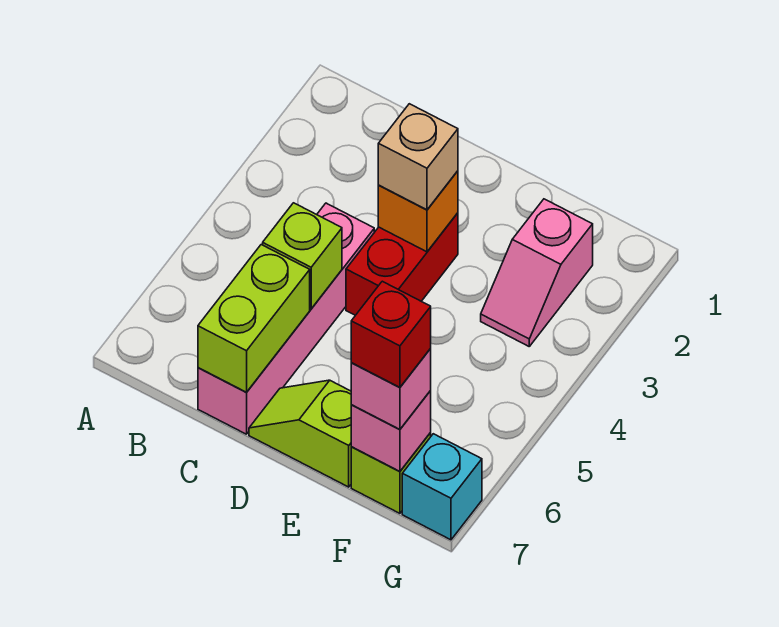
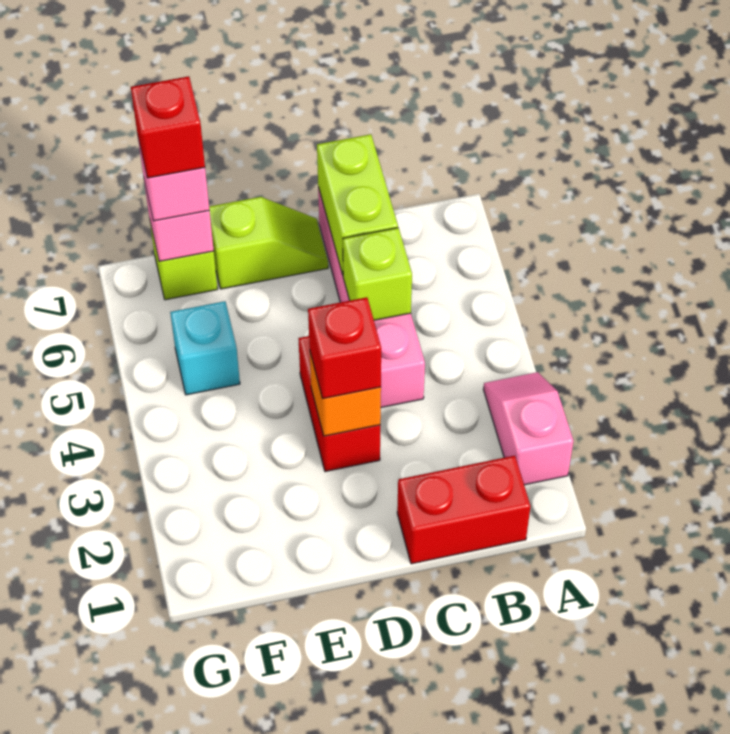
none -> red brick B1:C1 level 1
tan brick D3 level 3 -> red brick D3 level 3
pink slope F2:F3 level 1 top 2 -> pink slope A2:A3 level 1 top 2
cyan brick G7 level 1 -> cyan brick F5 level 1

